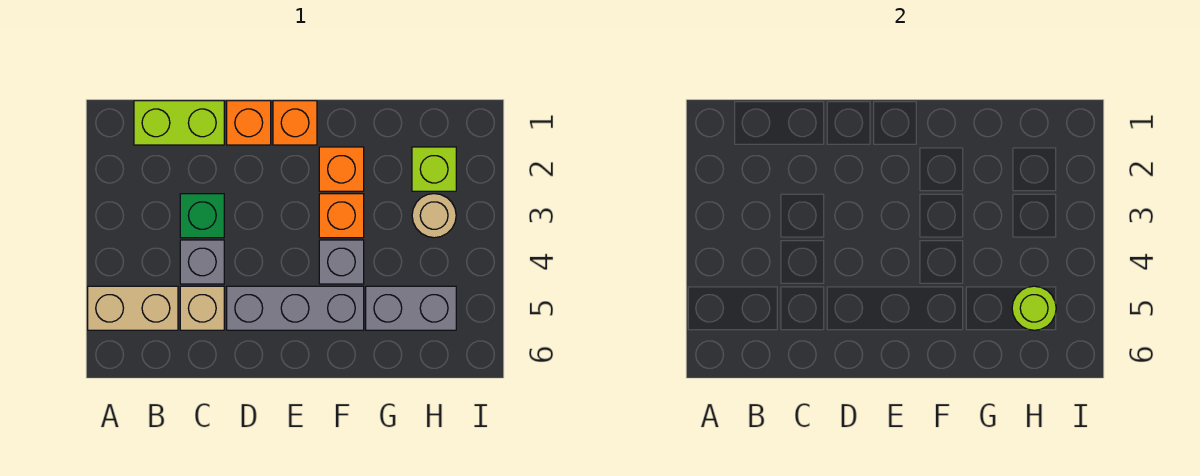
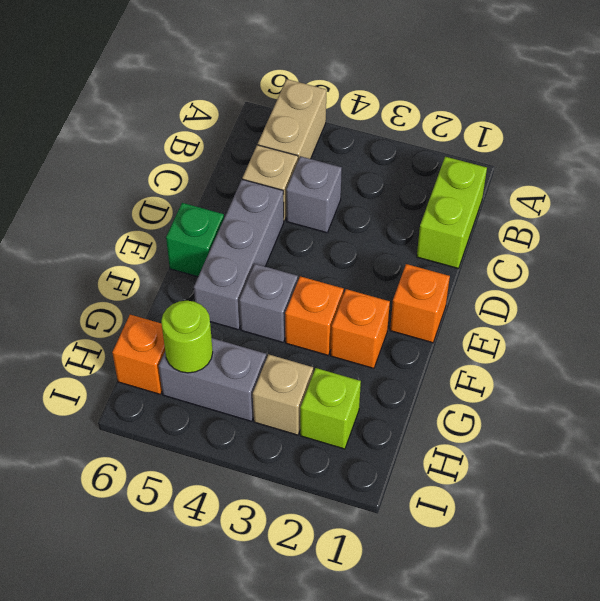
green brick C3 level 1 -> green brick E6 level 1
orange brick D1 level 1 -> orange brick H6 level 1
grey brick G5:H5 level 1 -> grey brick H4:H5 level 1
tan round brick H3 level 1 -> tan brick H3 level 1

